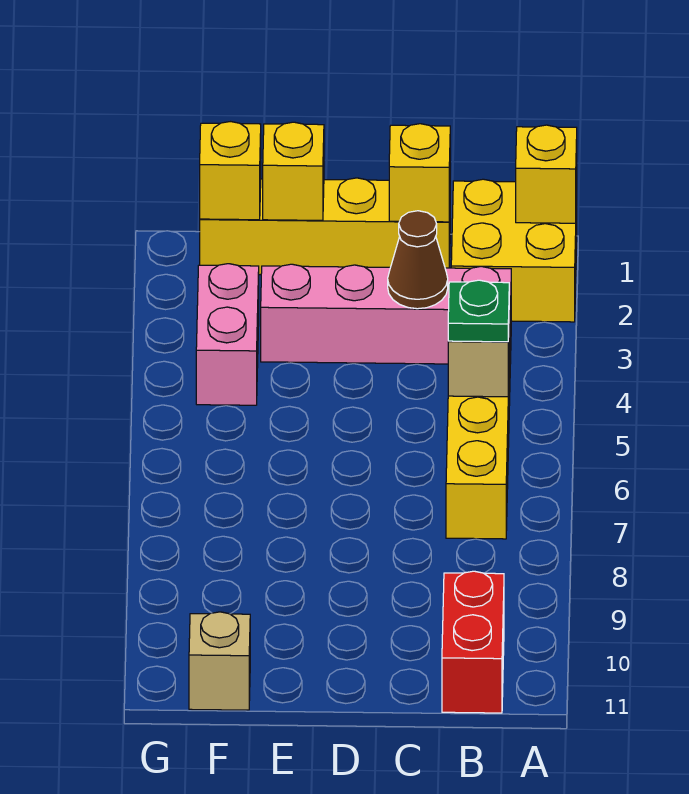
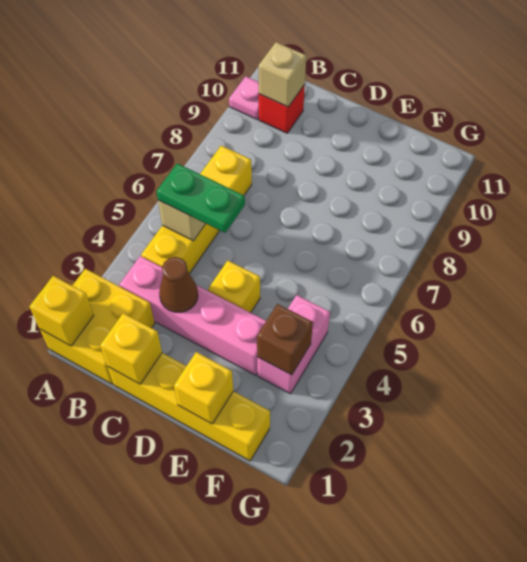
none -> pink plate A10 level 1
green plate B5 level 3 -> green plate B5:C5 level 3
red brick B10:B11 level 1 -> red brick B10 level 1
yellow brick F1 level 2 -> yellow brick D4 level 1
none -> brown brick F3 level 2
tan brick F11 level 1 -> tan brick B10 level 2

